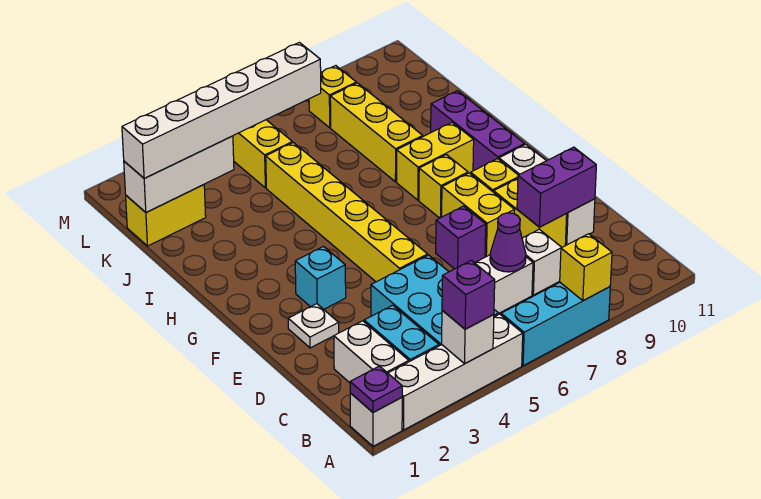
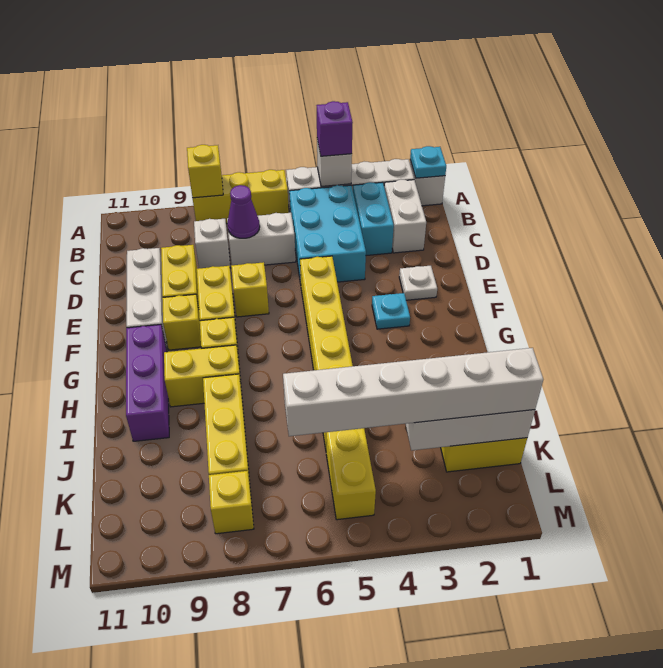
purple plate A1 level 2 -> cyan plate A1 level 2
cyan brick A6:A8 level 1 -> yellow brick A6:A8 level 1
purple brick D9:D10 level 2 -> none
purple brick E7 level 1 -> yellow brick E7 level 1
cyan brick F3 level 1 -> cyan plate F3 level 1

